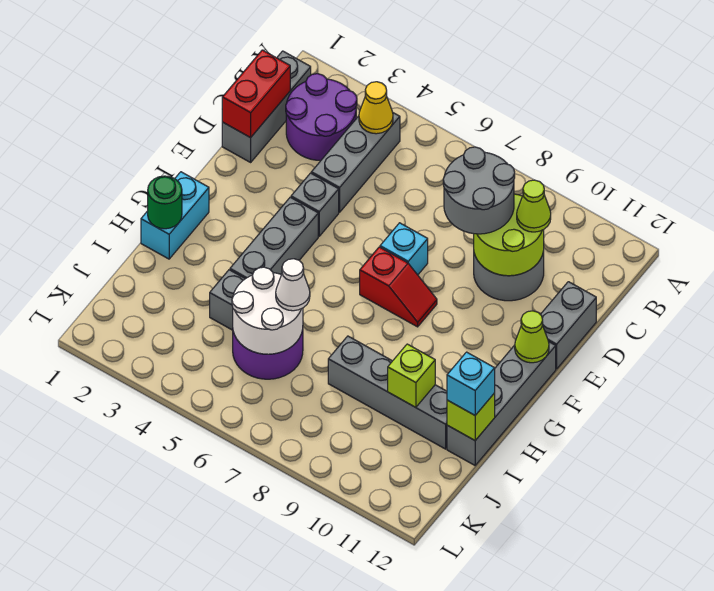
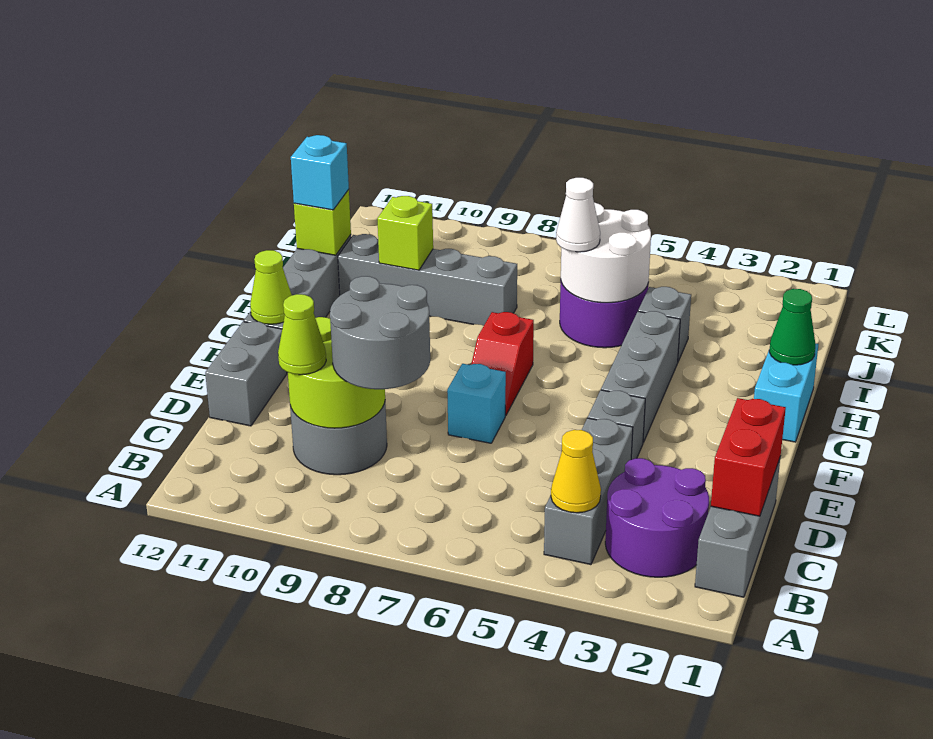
red slope F7:F8 level 1 top 7 -> red slope F7:G7 level 1 top G
green round brick H1 level 2 -> green cone H1 level 2

